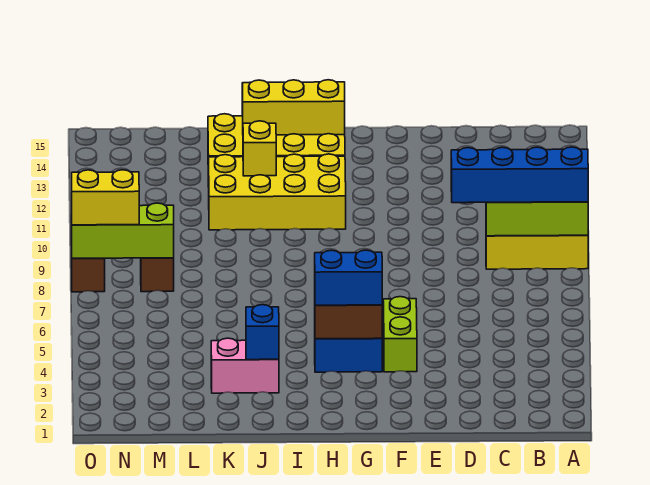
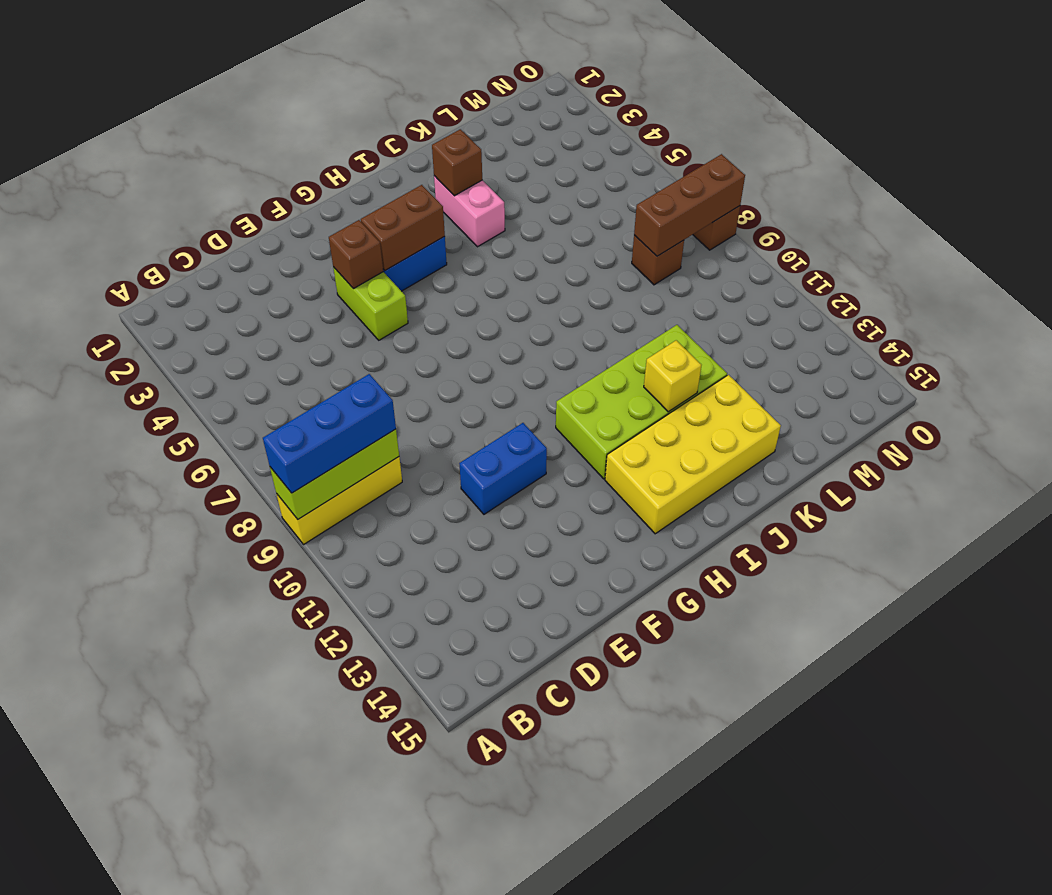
blue brick A9:D9 level 3 -> blue brick A9:C9 level 3
none -> brown brick F4 level 2
blue brick G4:H4 level 3 -> blue brick E11:F11 level 1
yellow brick H11:K12 level 1 -> lime brick H11:K12 level 1
yellow brick H14:J14 level 2 -> none
pink brick J3:K3 level 1 -> pink brick J3:J4 level 1
blue brick J3 level 2 -> brown brick J3 level 2
lime brick M8:O8 level 2 -> brown brick M8:O8 level 2
yellow brick N8:O8 level 3 -> none

